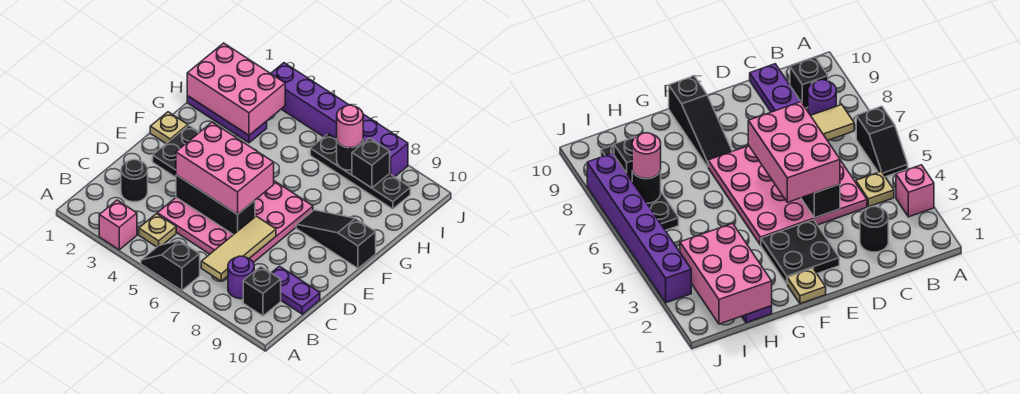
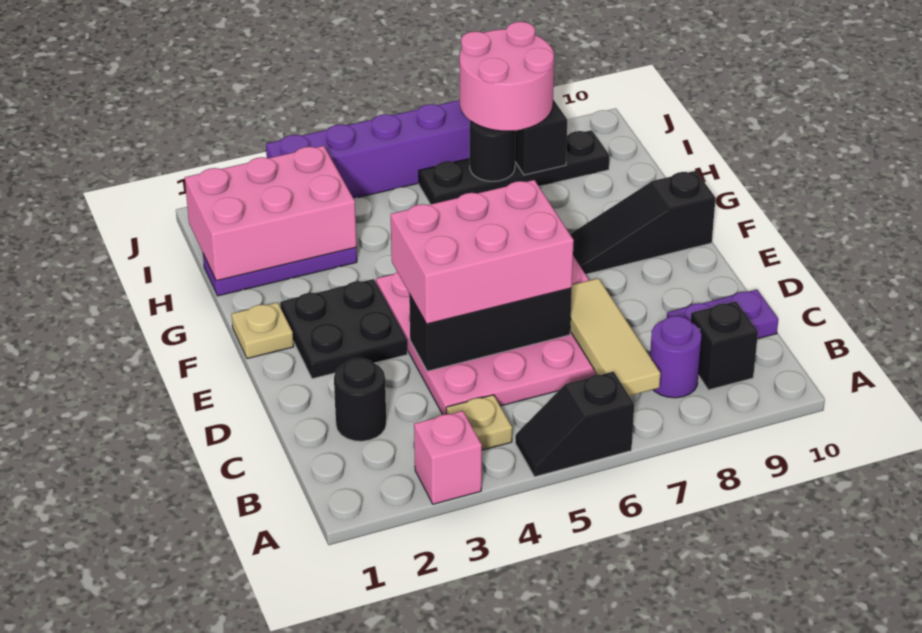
pink round brick I7 level 3 -> pink round brick I7:J8 level 3

